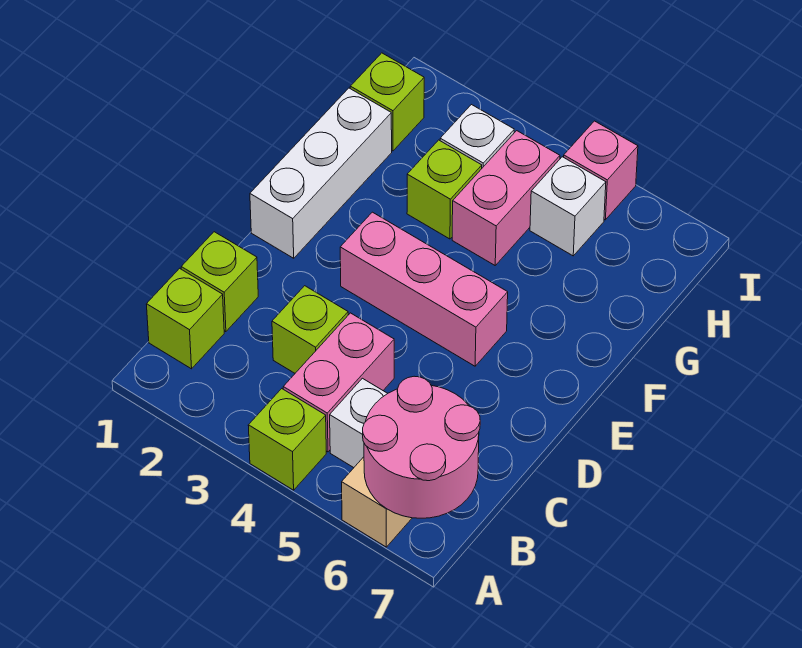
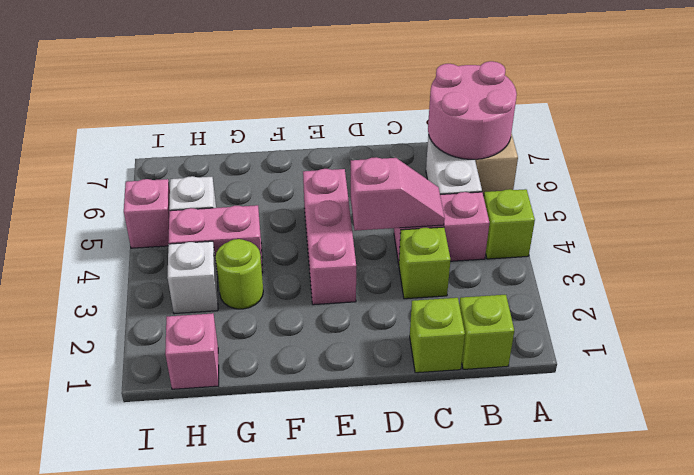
none -> pink slope C4:D4 level 2 top D
white brick E1:G1 level 1 -> none
lime brick G3 level 1 -> lime round brick G3 level 1
lime brick H1 level 1 -> pink brick H1 level 1

